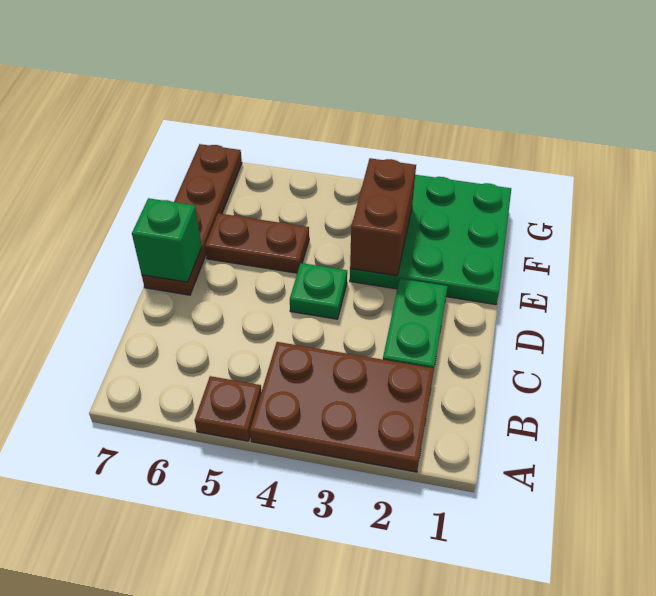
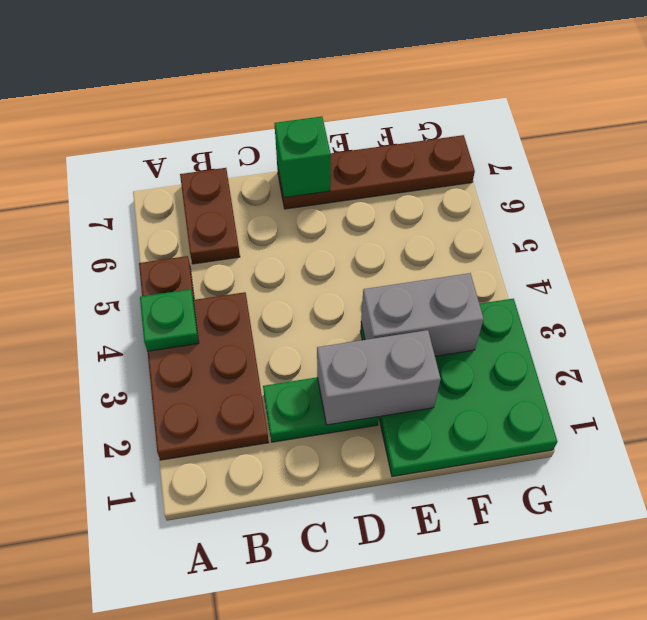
none -> grey brick D2:E2 level 2
green plate D4 level 1 -> green plate A4 level 2
brown brick E3:F3 level 2 -> grey brick E3:F3 level 2
brown plate E5:E6 level 1 -> brown plate B6:B7 level 1

